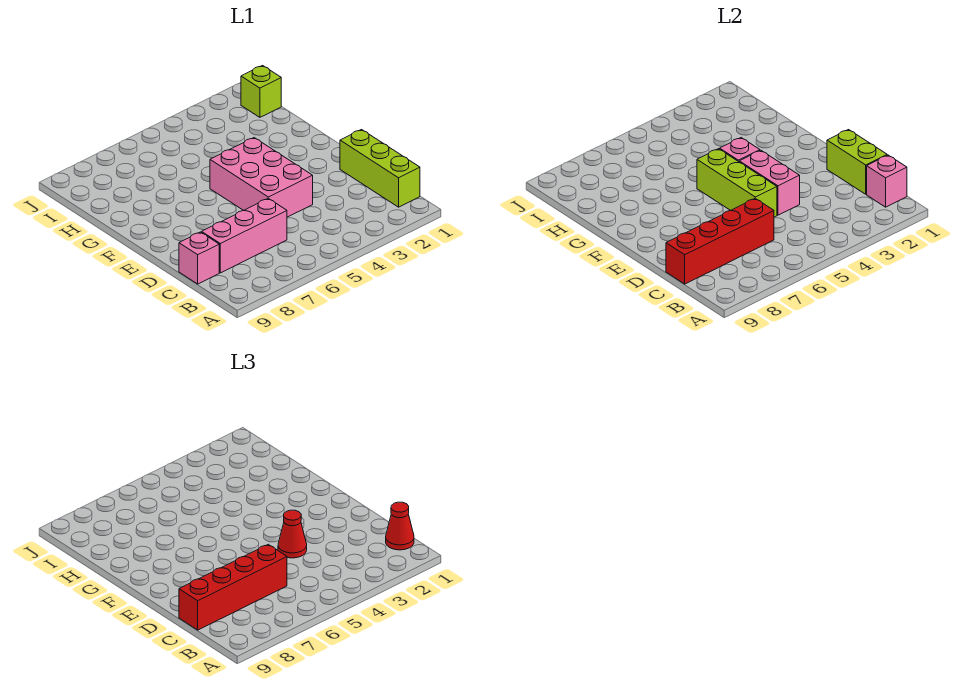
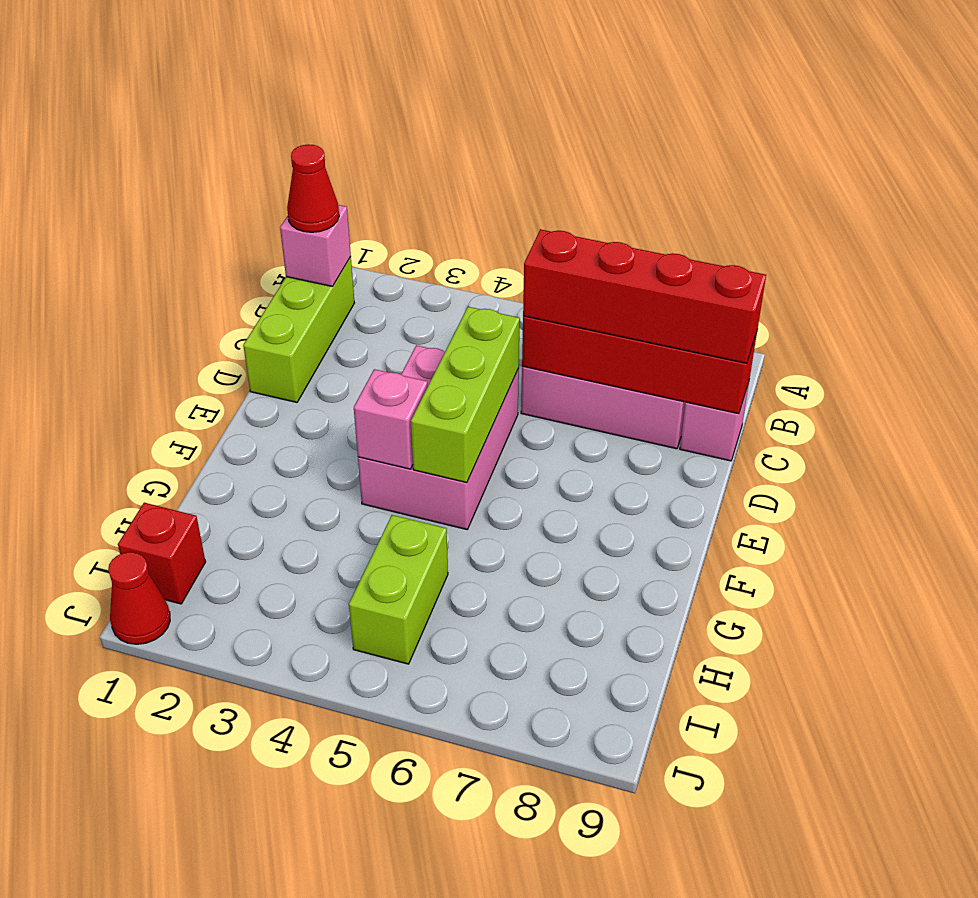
lime brick C1:D1 level 2 -> lime brick H5:I5 level 1
pink brick D4:E4 level 2 -> none
red cone D4 level 3 -> red cone J1 level 1
lime brick I1 level 1 -> red brick I1 level 1

